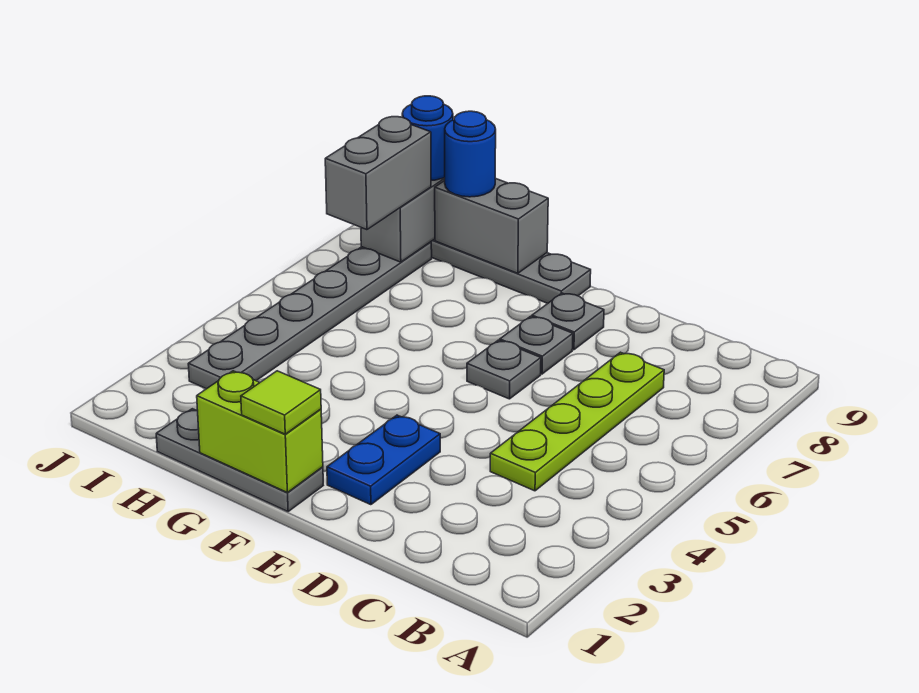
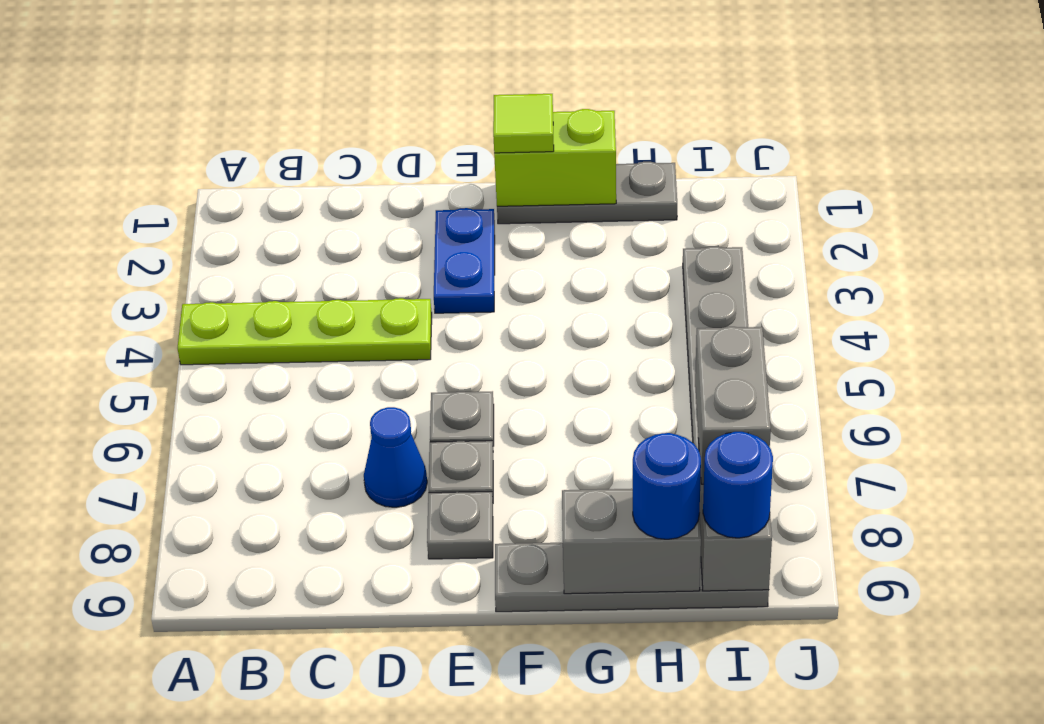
lime plate C4:C7 level 1 -> lime plate A4:D4 level 1
none -> blue cone D7 level 1

